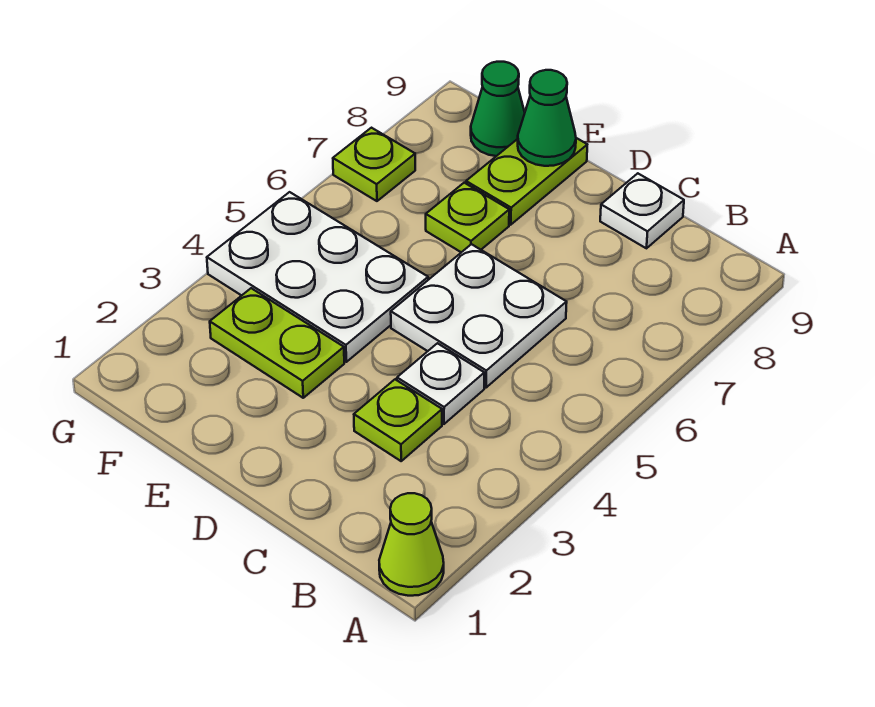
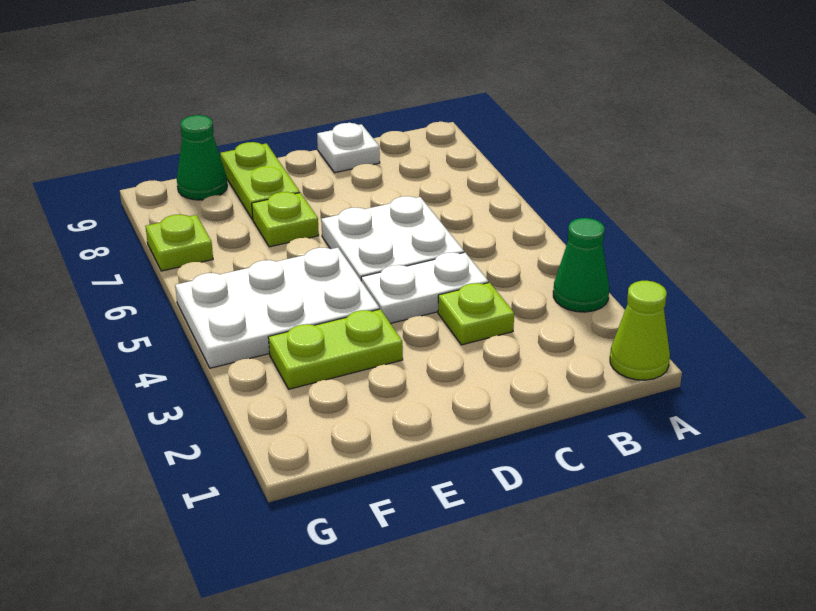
white plate C4 level 1 -> white plate C4:D4 level 1
green cone E9 level 2 -> green cone A3 level 1

